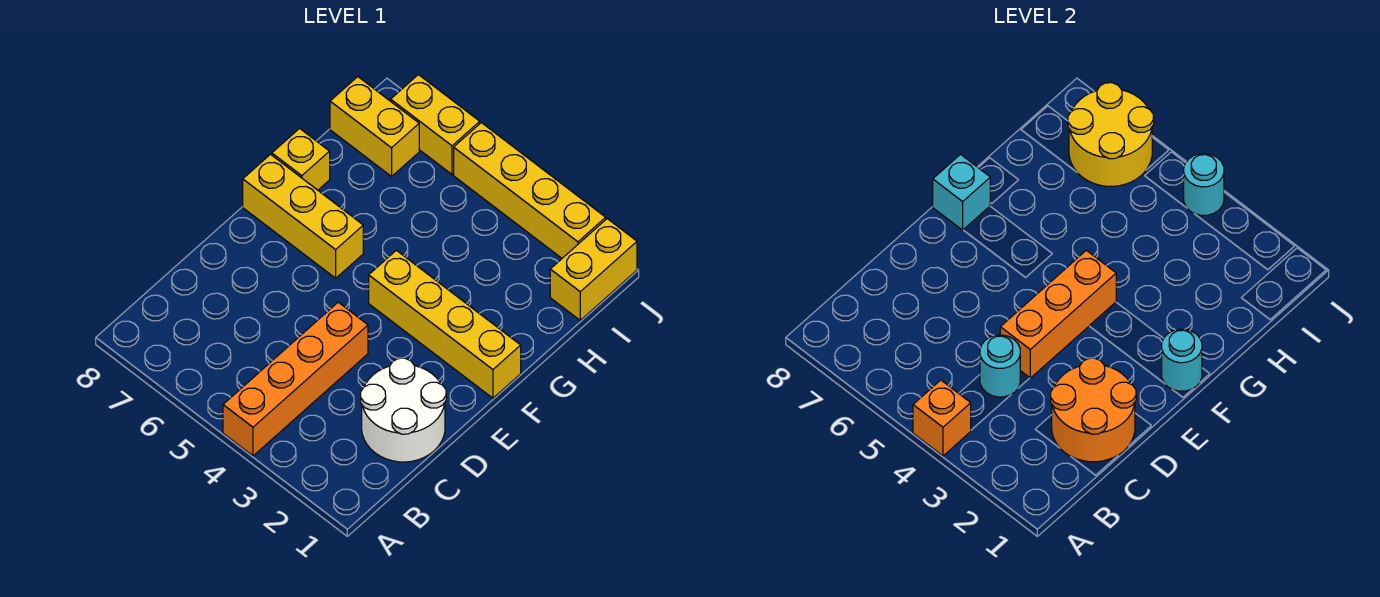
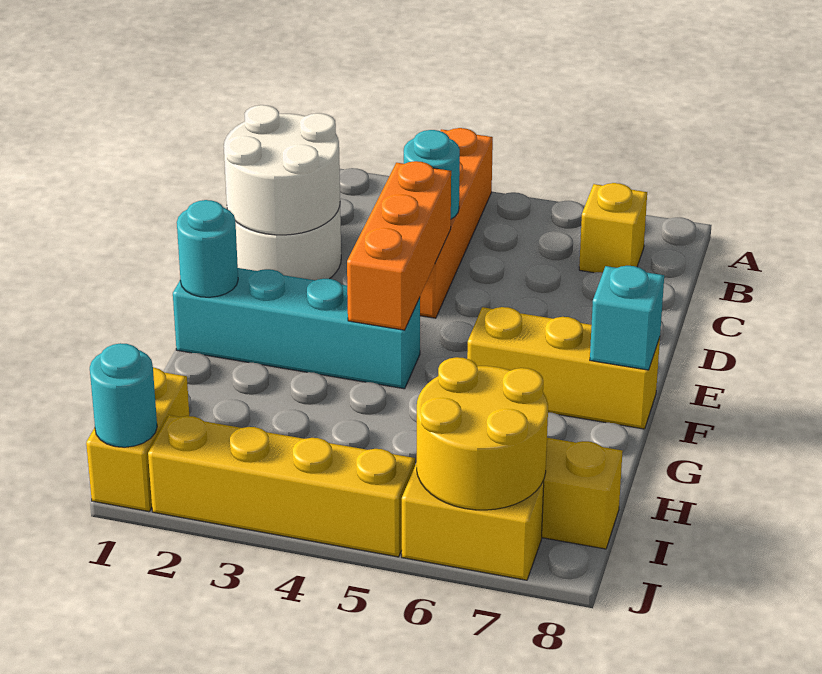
orange brick A4 level 2 -> none
orange round brick C1:D2 level 2 -> white round brick C1:D2 level 2
yellow brick F1:F4 level 1 -> cyan brick F1:F4 level 1
yellow brick G8 level 1 -> yellow brick B7 level 1
cyan round brick J4 level 2 -> cyan round brick J1 level 2

